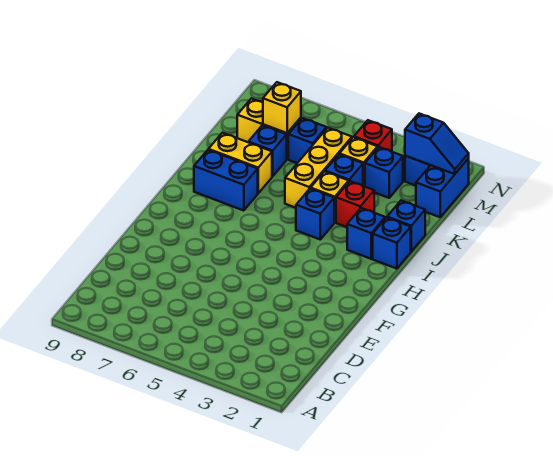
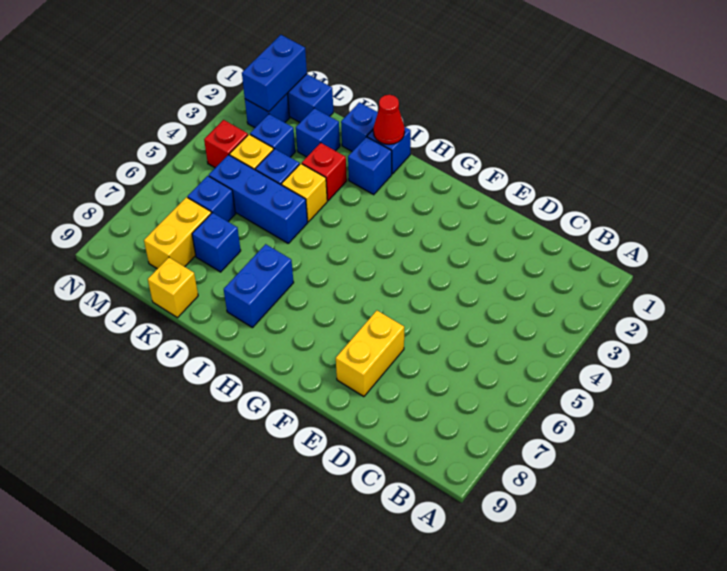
none -> red cone I1 level 2
blue brick I4 level 1 -> blue brick K2 level 1
yellow brick J5:L5 level 1 -> blue brick J5:L5 level 1
yellow brick J7:J8 level 1 -> yellow brick E7:E8 level 1
yellow brick L7 level 2 -> yellow brick K9 level 1
blue slope M1:M2 level 2 top 2 -> blue brick M1:M2 level 2

